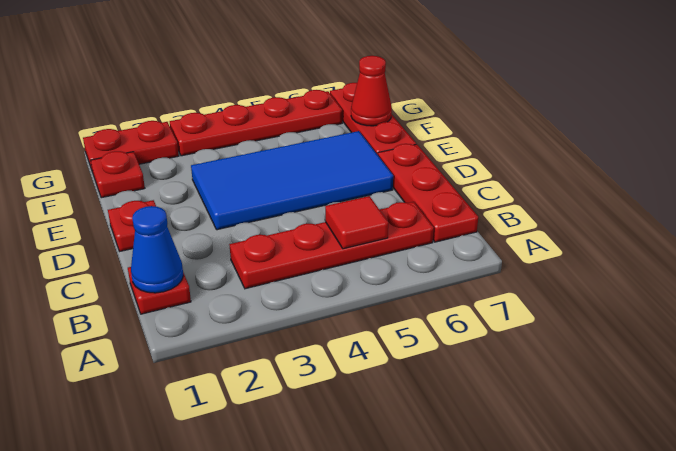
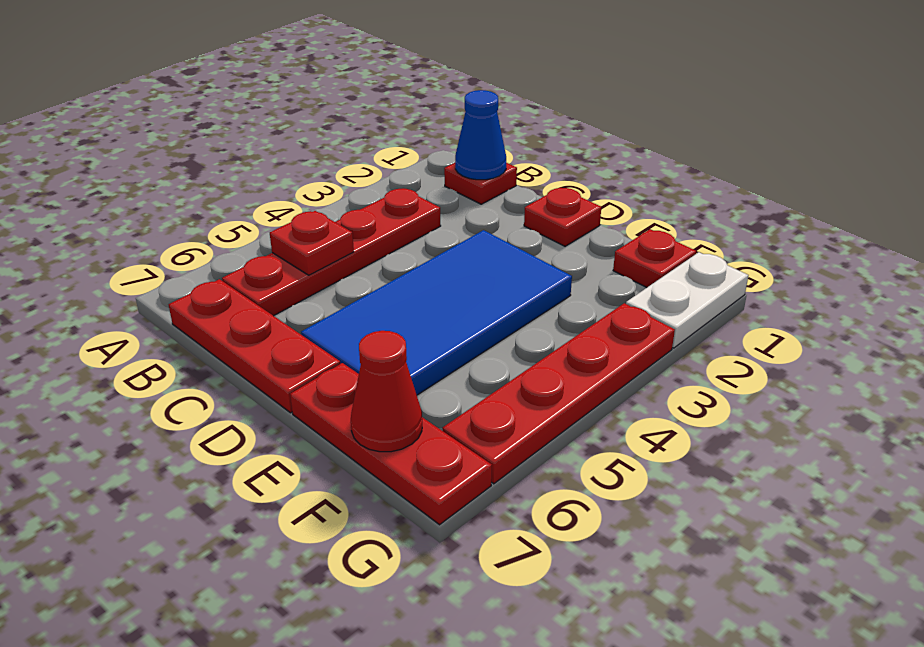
red tile B5 level 2 -> red plate B5 level 2
red plate G1:G2 level 1 -> white plate G1:G2 level 1

